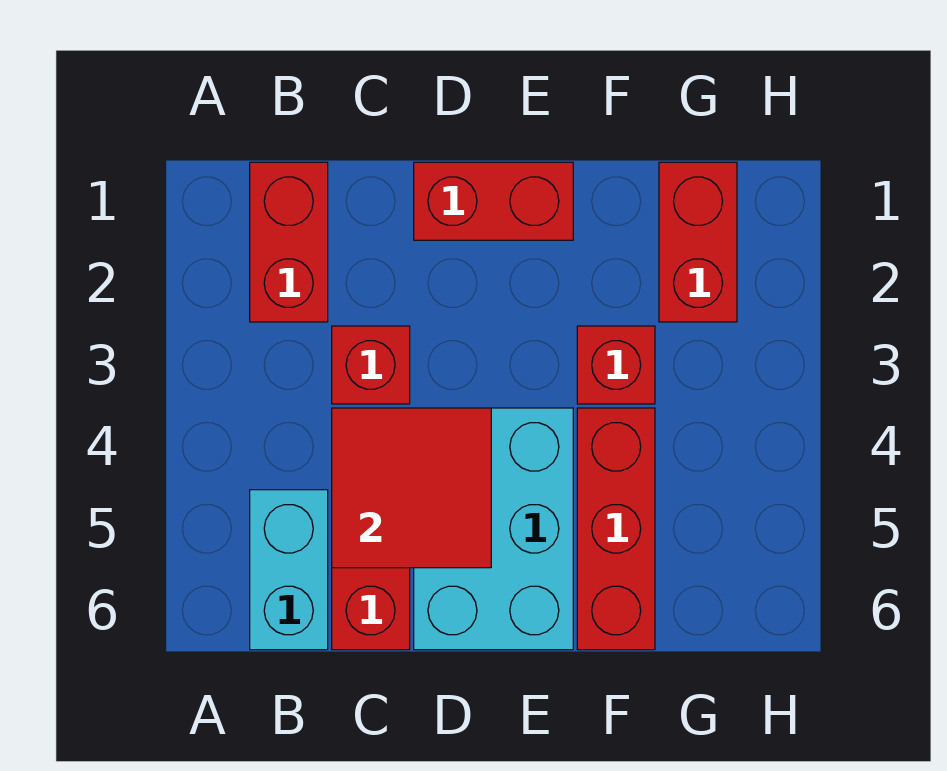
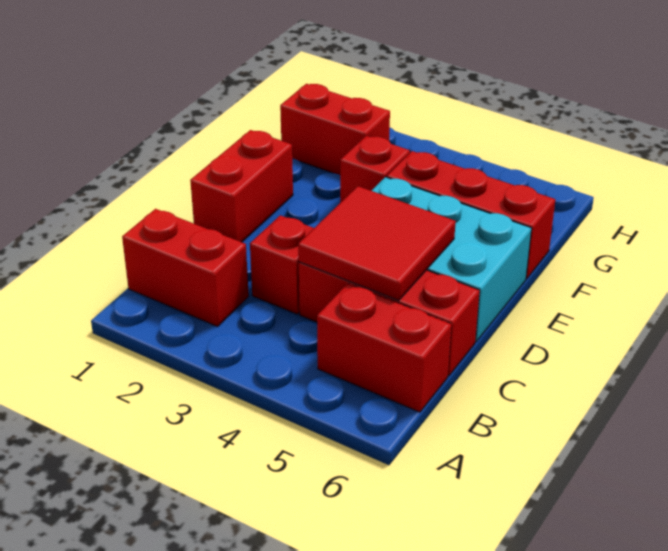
cyan brick B5:B6 level 1 -> red brick B5:B6 level 1

